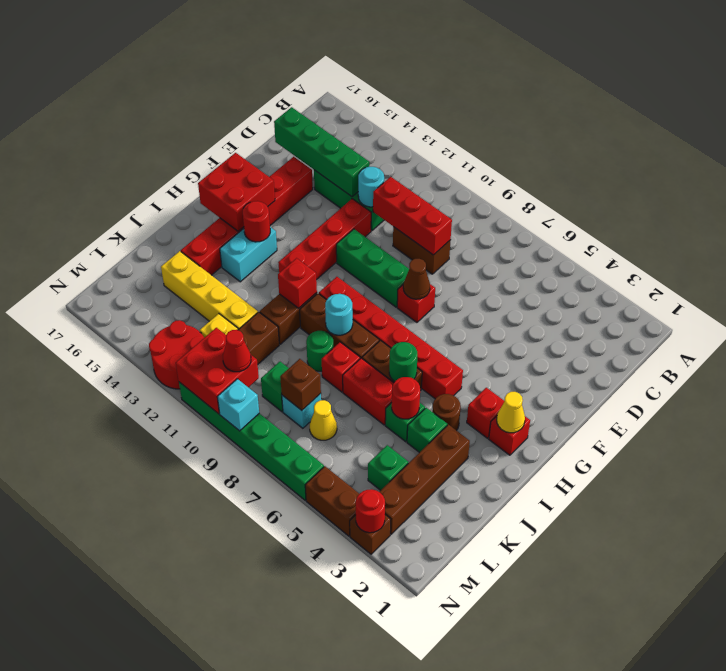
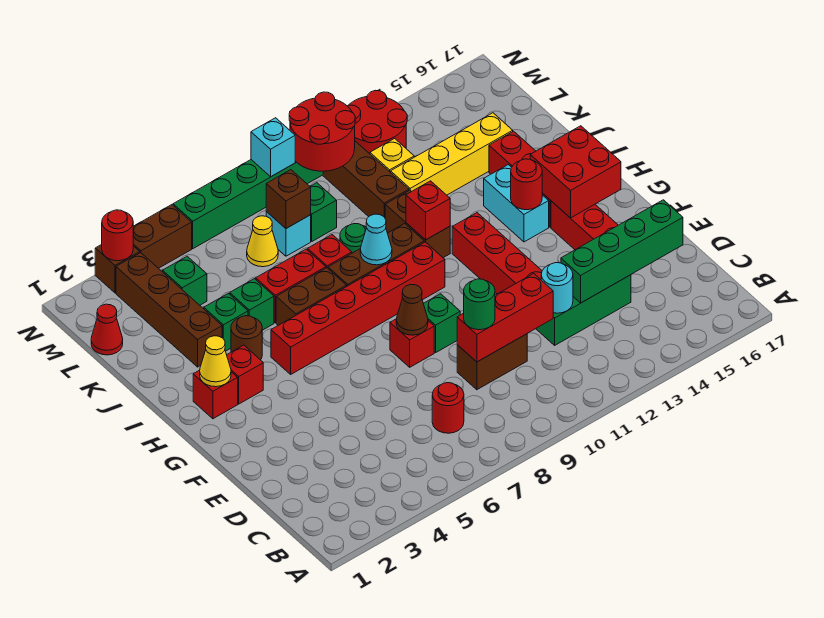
green brick F9:F11 level 1 -> green brick F9 level 1
green round brick I6 level 2 -> green round brick D9 level 3
cyan round brick I9 level 2 -> cyan cone I9 level 2
red round brick J5 level 2 -> red round brick C7 level 1
red brick M10:N11 level 2 -> red round brick M10:N11 level 2
red cone M10 level 3 -> red cone L1 level 1

